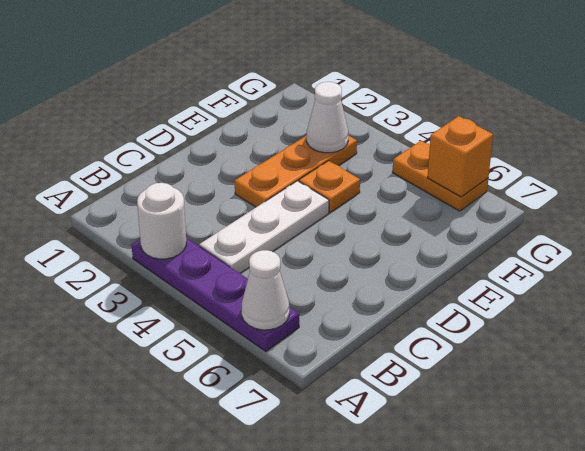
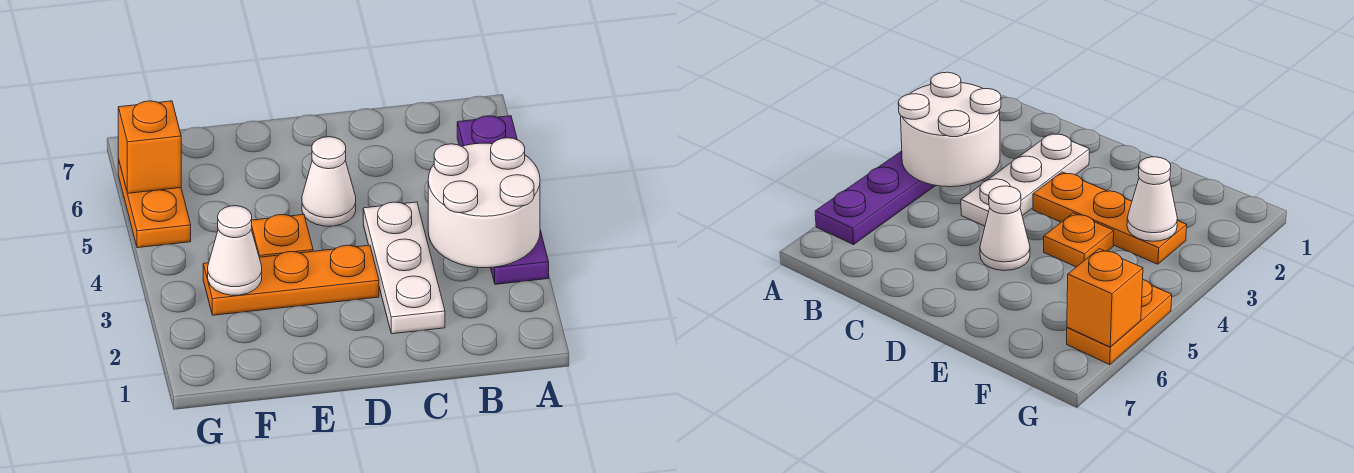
white round brick A3 level 2 -> white round brick A3:B4 level 2
white cone A6 level 2 -> white cone D5 level 1
white plate B4:D4 level 1 -> white plate C2:C4 level 1

